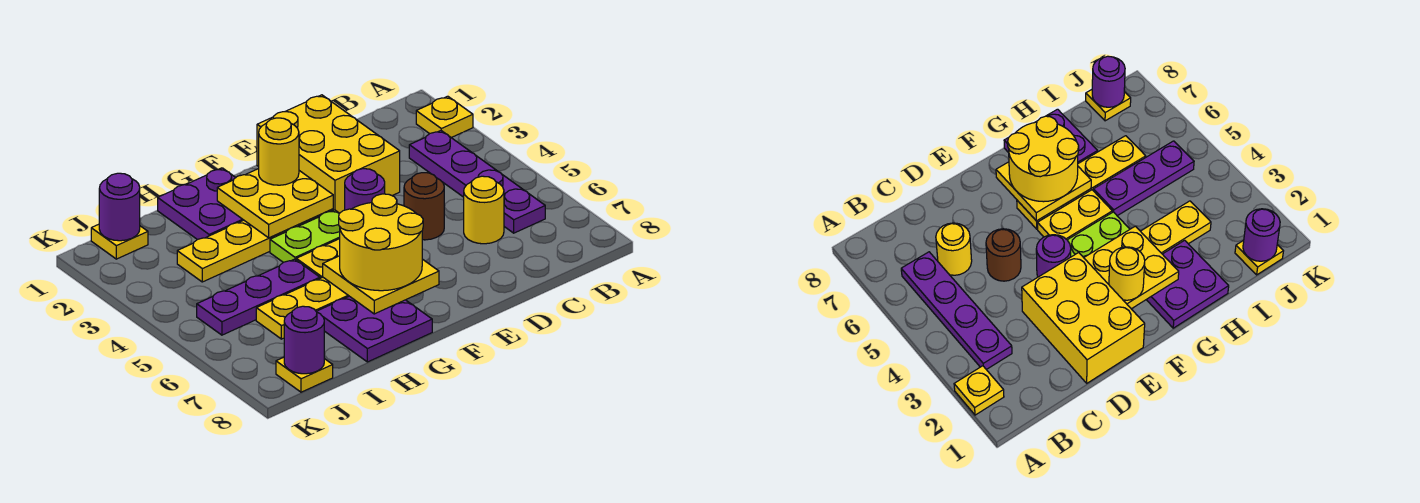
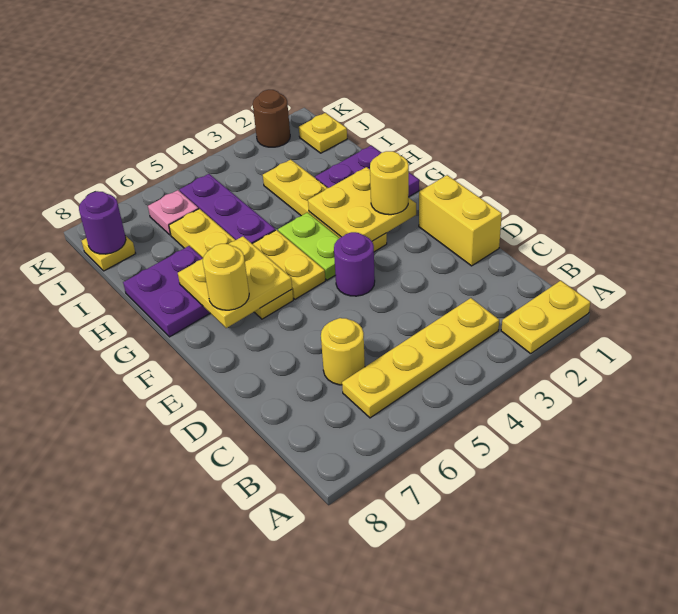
yellow plate A2 level 1 -> yellow plate A1:A2 level 1
purple plate B3:B6 level 1 -> yellow plate B3:B6 level 1
yellow brick D1:E3 level 1 -> yellow brick D1:E1 level 1
brown round brick D5 level 1 -> brown round brick K2 level 1
yellow round brick F6:G7 level 3 -> yellow round brick F7 level 3
purple round brick J1 level 2 -> none
none -> pink plate J6 level 1

